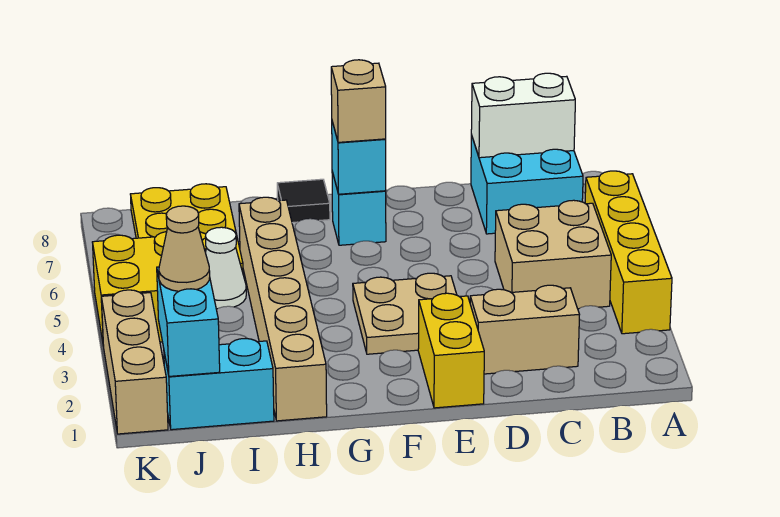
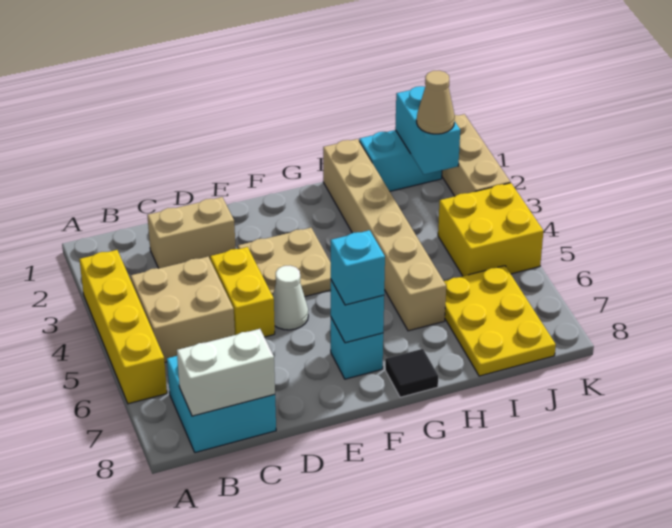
yellow brick E1:E2 level 1 -> yellow brick D4:D5 level 1
tan brick F7 level 3 -> cyan brick F7 level 3
white cone I5 level 1 -> white cone E5 level 1

